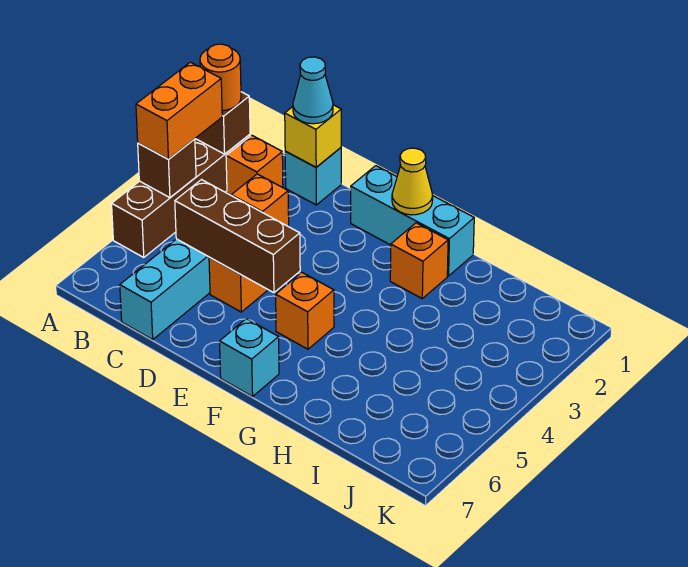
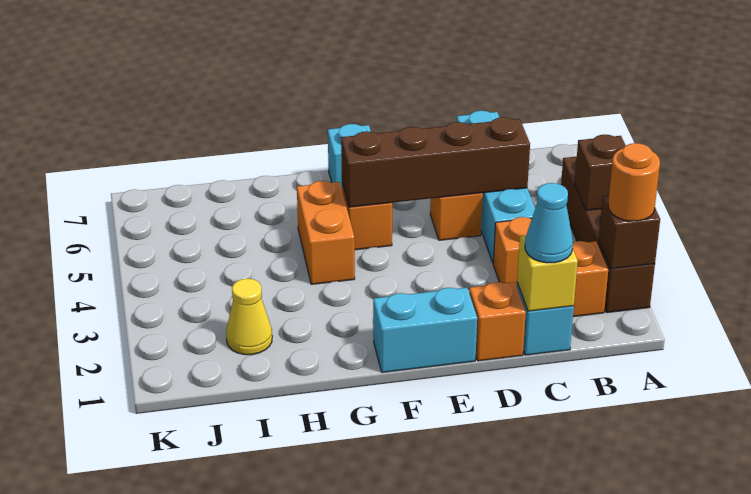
orange brick A3:A4 level 3 -> orange brick G4:G5 level 1
brown brick C5:E5 level 2 -> brown brick C5:F5 level 2
cyan brick E1:G1 level 1 -> cyan brick E1:F1 level 1
yellow cone F1 level 2 -> yellow cone I2 level 1
orange brick G2 level 1 -> orange brick D1 level 1

